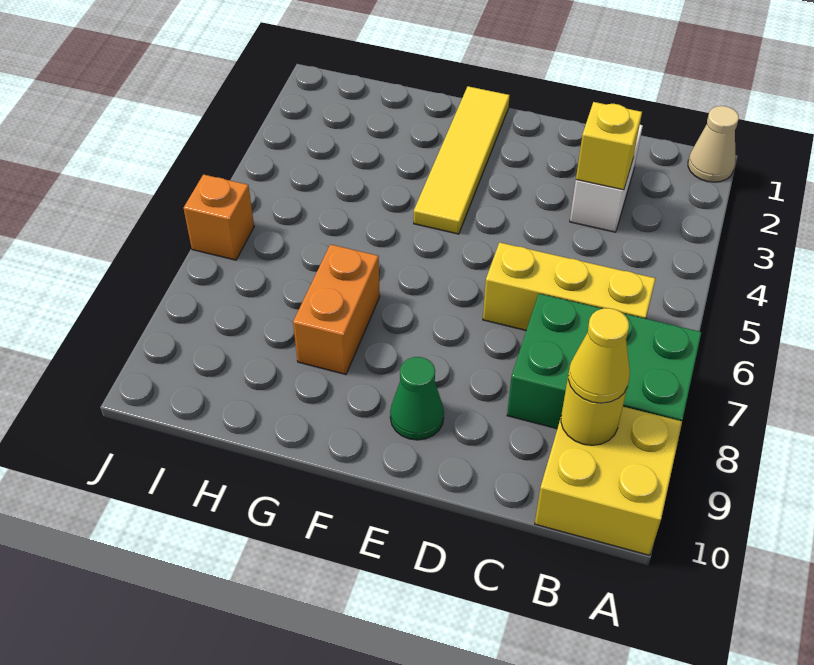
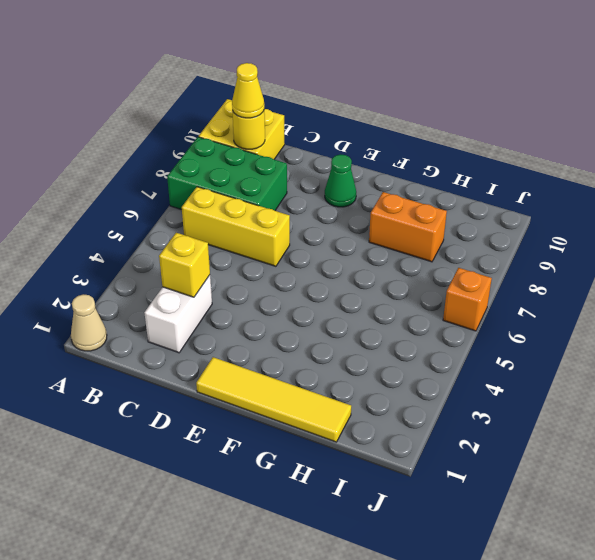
yellow tile F1:F4 level 1 -> yellow tile E1:H1 level 1
orange brick G7:G8 level 1 -> orange brick G8:H8 level 1

